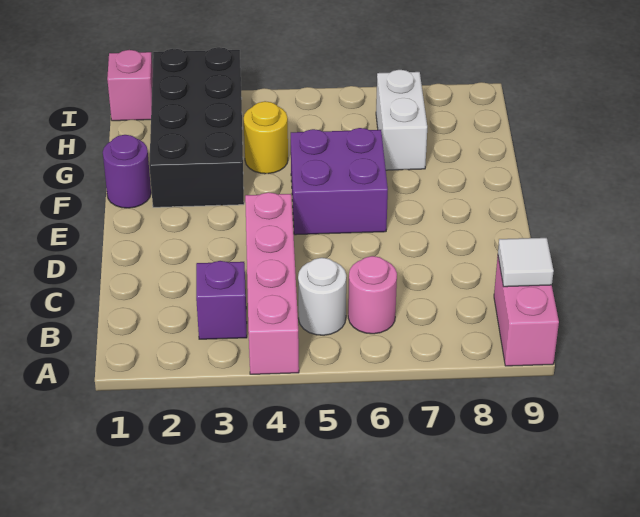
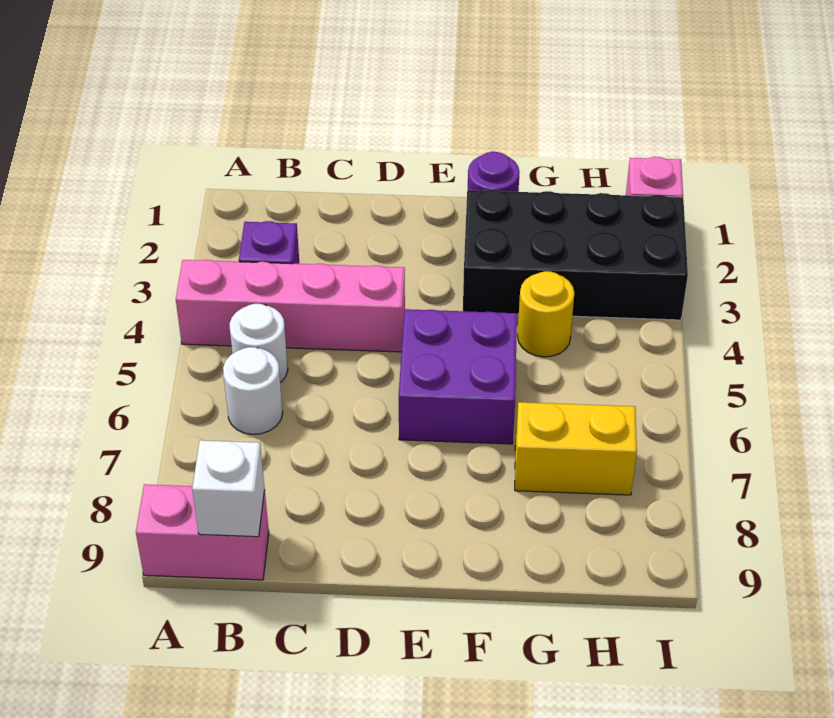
pink round brick B6 level 1 -> white round brick B6 level 1
white tile B9 level 2 -> white brick B9 level 2
white brick G7:H7 level 1 -> yellow brick G7:H7 level 1

